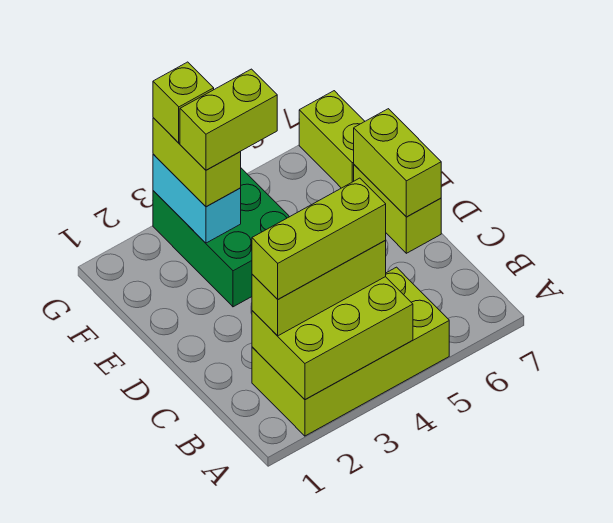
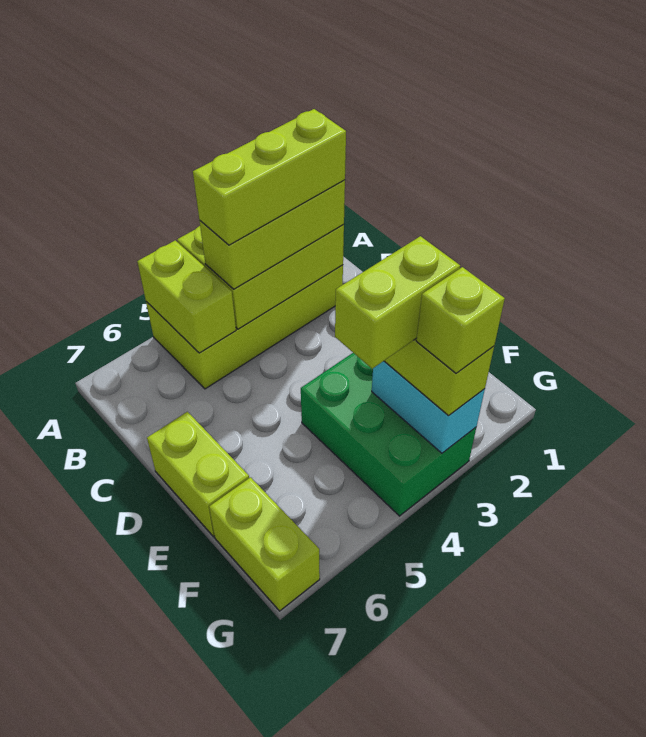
lime brick D7:E7 level 2 -> lime brick A5:B5 level 2

